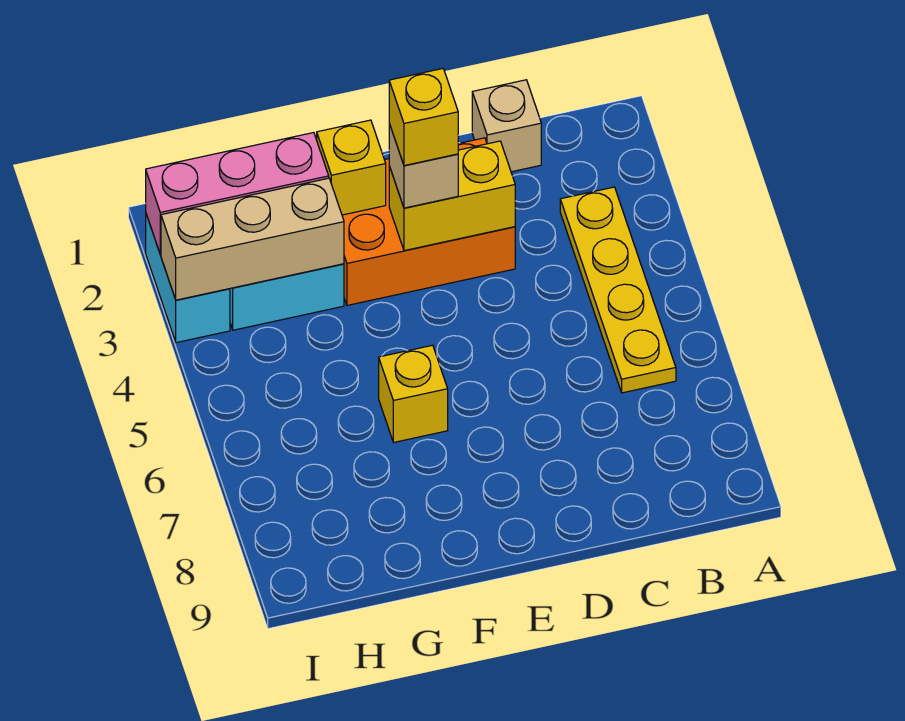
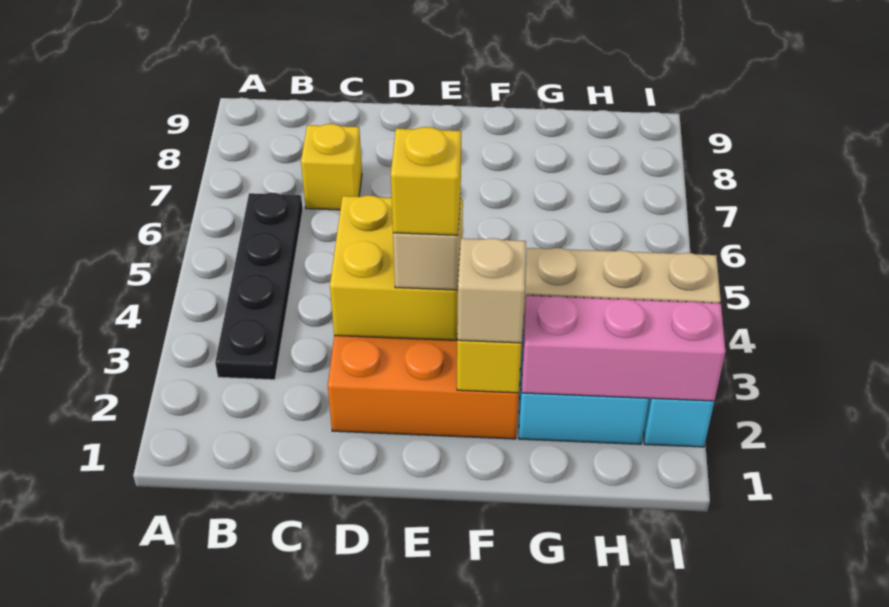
yellow plate B3:B6 level 1 -> black plate B3:B6 level 1
tan brick C1 level 1 -> tan brick F2 level 3
yellow brick D3:E3 level 2 -> yellow brick D3:E4 level 2
yellow brick F6 level 1 -> yellow brick C7 level 1

